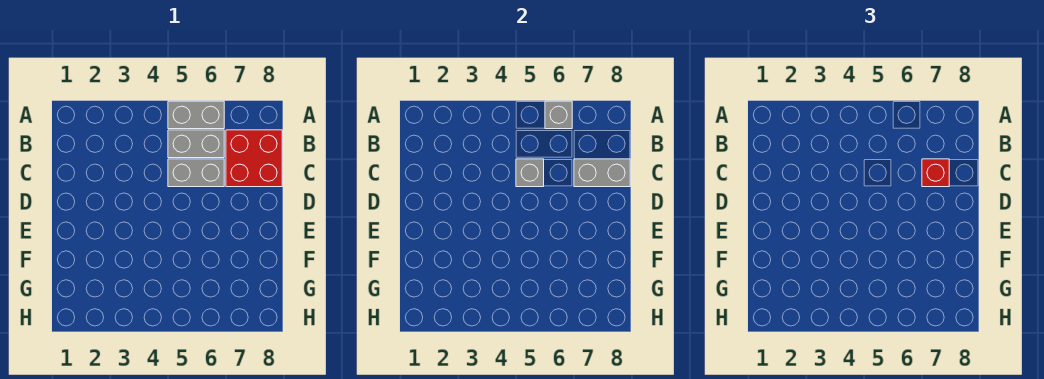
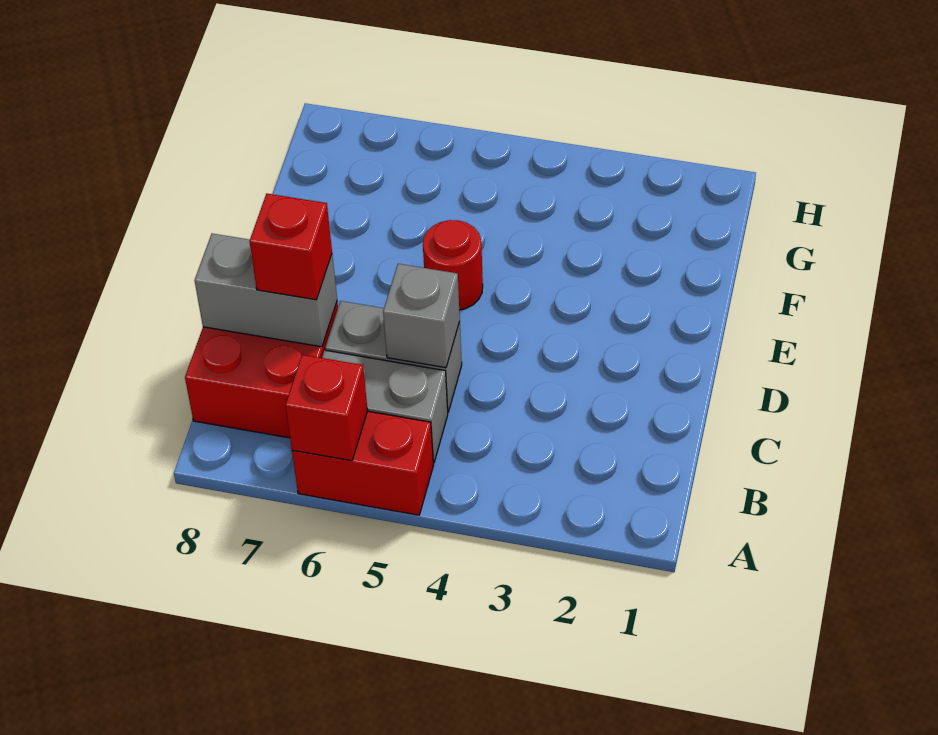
grey brick A5:A6 level 1 -> red brick A5:A6 level 1
grey brick A6 level 2 -> red brick A6 level 2
none -> red round brick E5 level 1

